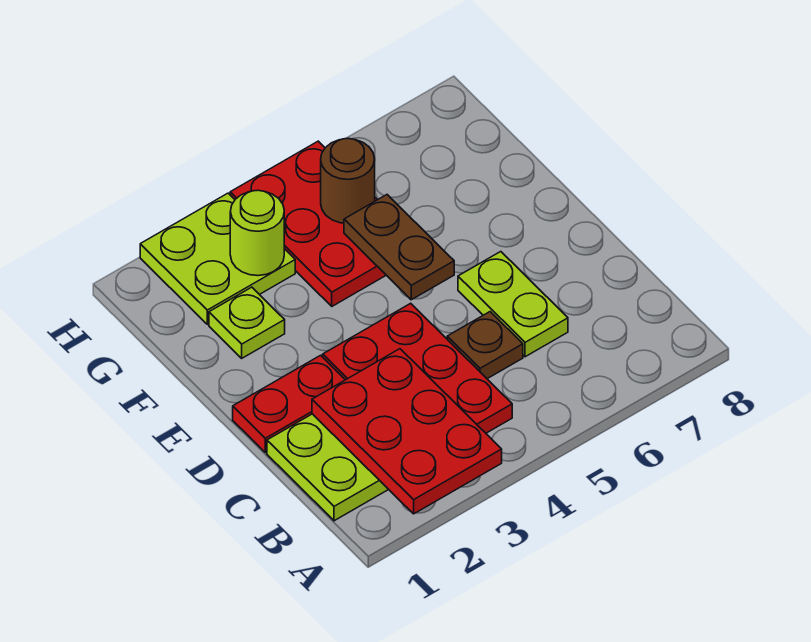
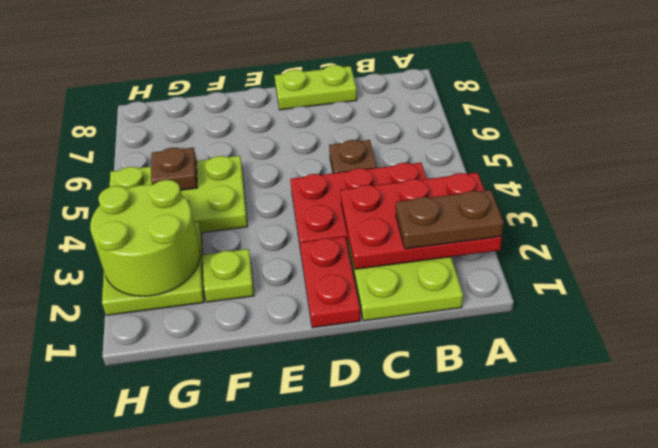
lime plate C6:D6 level 1 -> lime plate C8:D8 level 1
brown plate E5:F5 level 2 -> brown plate A2:B2 level 3
red plate F4:H5 level 1 -> lime plate F4:H5 level 1
lime round brick G3 level 2 -> lime round brick G2:H3 level 2
brown round brick G5 level 2 -> brown plate G5 level 2

